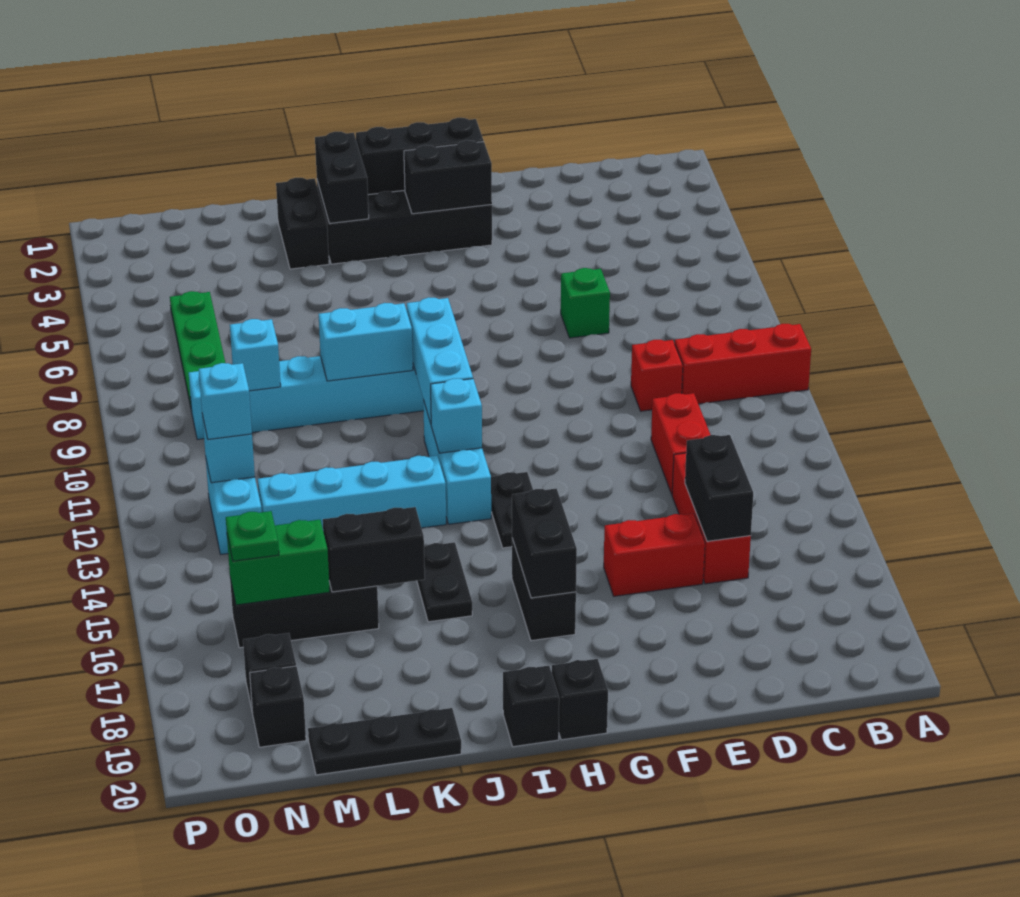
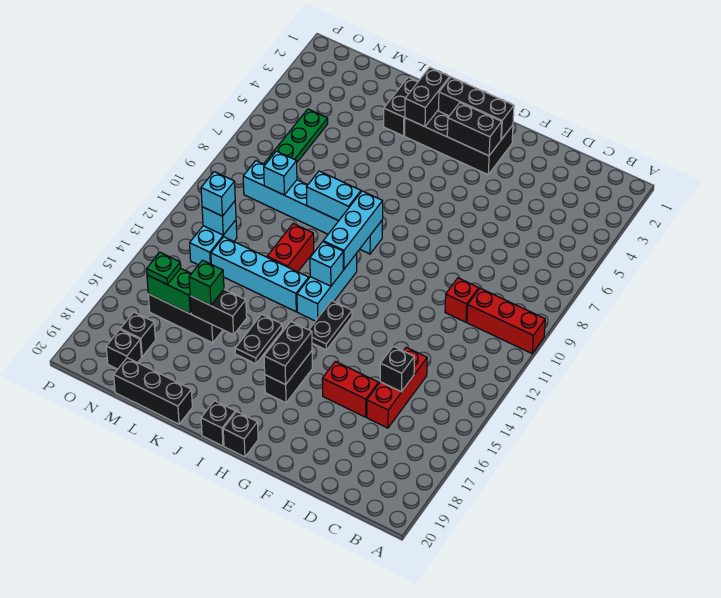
red brick D12:D13 level 1 -> red brick K11:K12 level 1
black brick D15:D16 level 2 -> black brick D15 level 2
green brick E7 level 1 -> green brick L16 level 3
black plate K20:M20 level 1 -> black brick K20:M20 level 1

